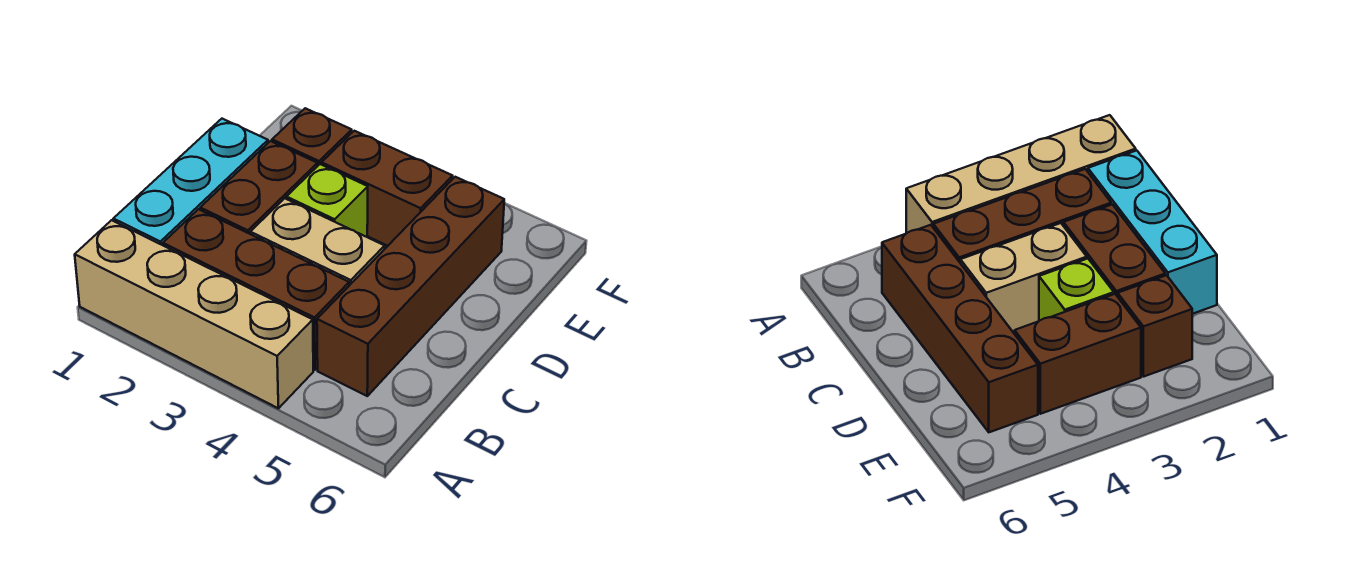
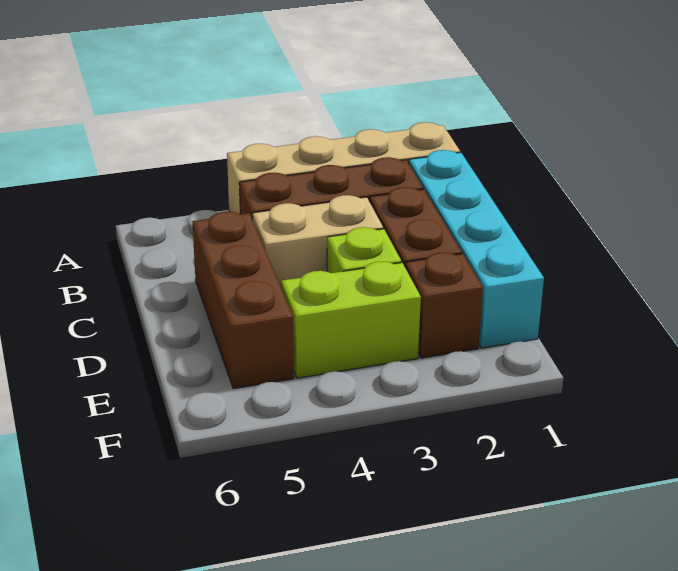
cyan brick B1:D1 level 1 -> cyan brick B1:E1 level 1
brown brick B5:E5 level 1 -> brown brick C5:E5 level 1
brown brick E3:E4 level 1 -> lime brick E3:E4 level 1

